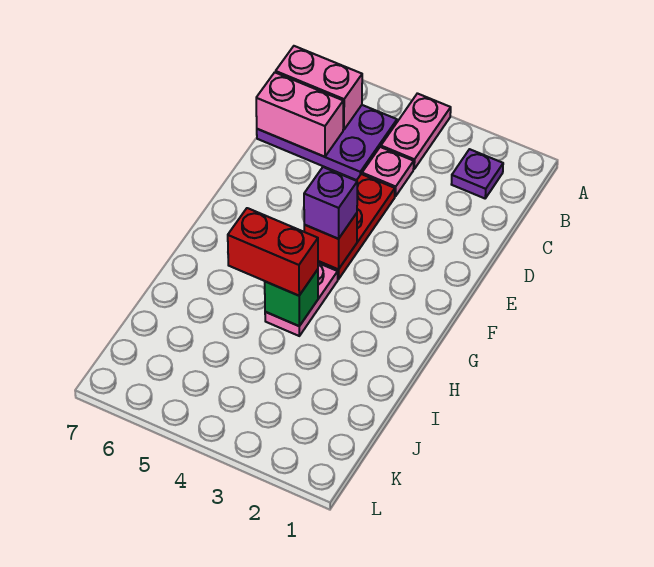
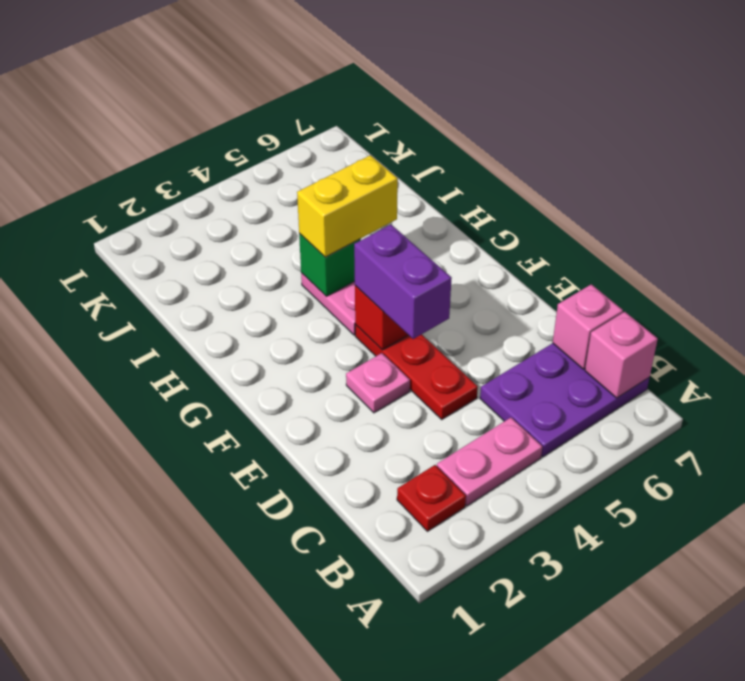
pink plate A4:B4 level 1 -> pink plate B3:B4 level 1
purple plate B2 level 1 -> red plate B2 level 1
pink brick B6:B7 level 2 -> pink brick B7 level 2
pink plate C4 level 1 -> pink plate E3 level 1
pink brick C6:C7 level 2 -> pink brick C7 level 2
purple brick F4 level 3 -> purple brick E4:F4 level 3
red brick H4:H5 level 3 -> yellow brick H4:H5 level 3

